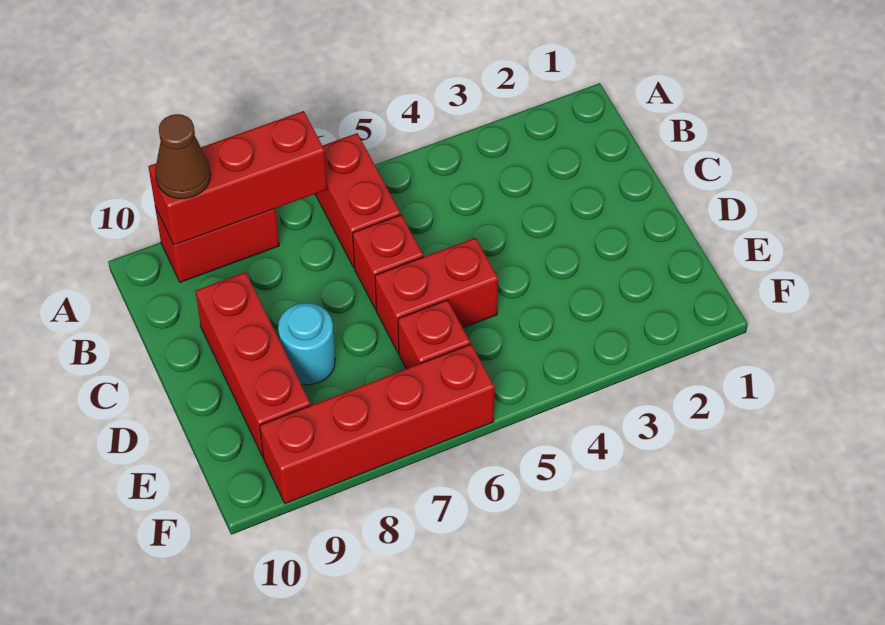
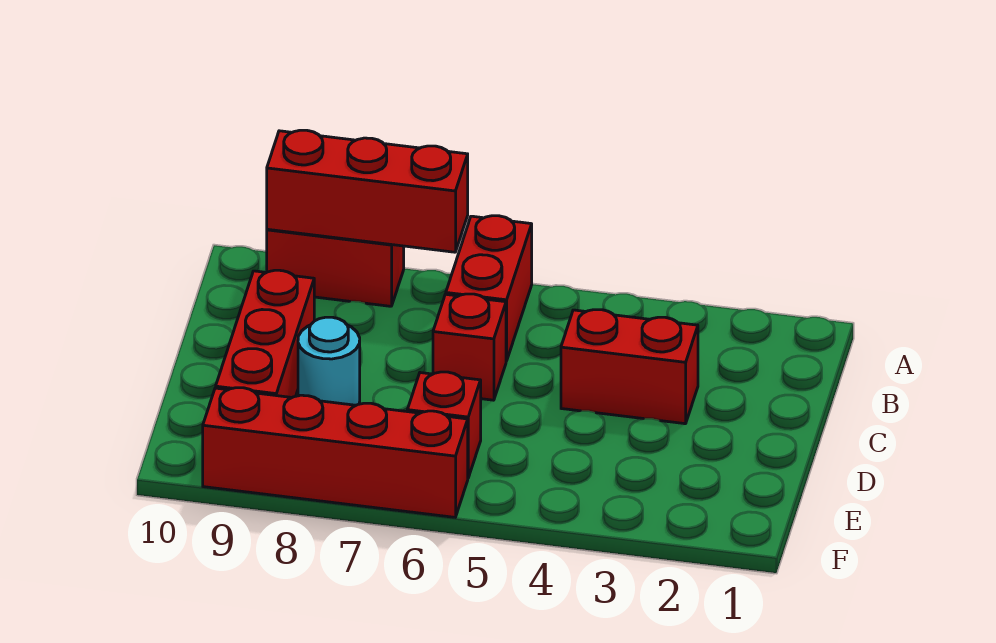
brown cone A9 level 3 -> none
red brick D5:D6 level 1 -> red brick C3:C4 level 1

